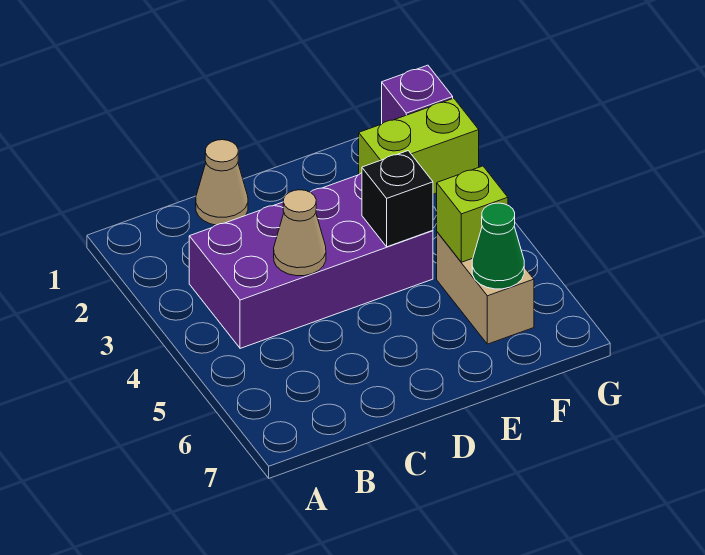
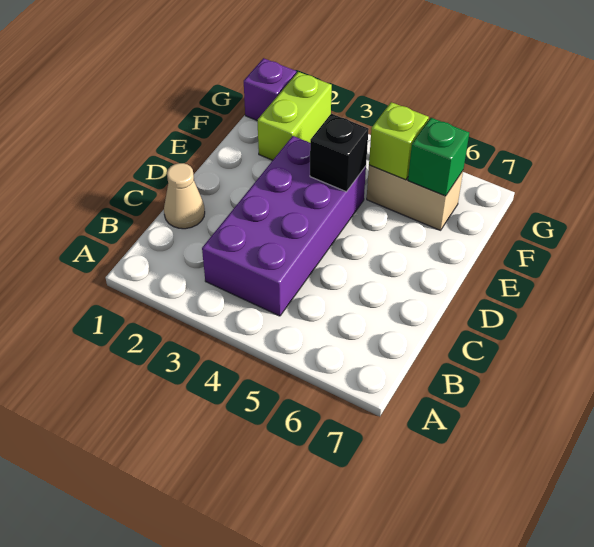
tan cone C4 level 2 -> none
green cone F6 level 2 -> green brick F6 level 2

